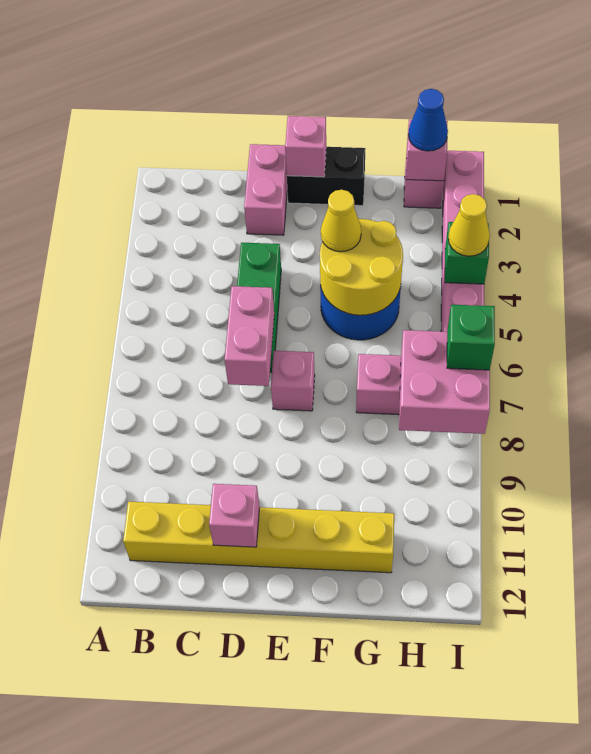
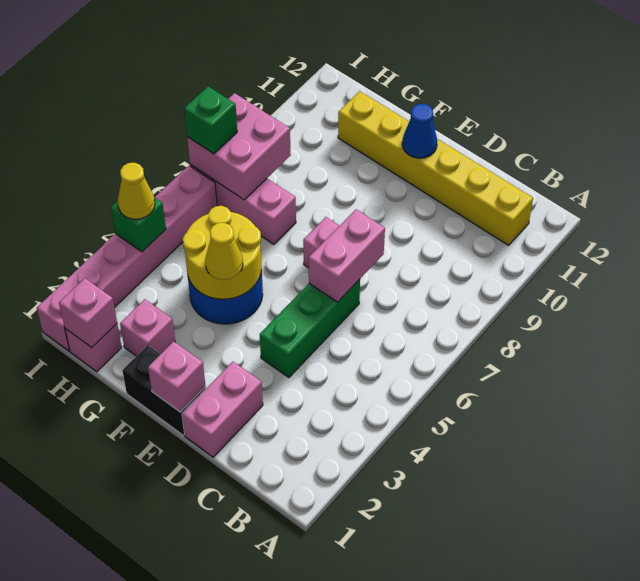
pink brick D11 level 2 -> pink brick G2 level 1
blue cone H1 level 3 -> blue cone E11 level 2

